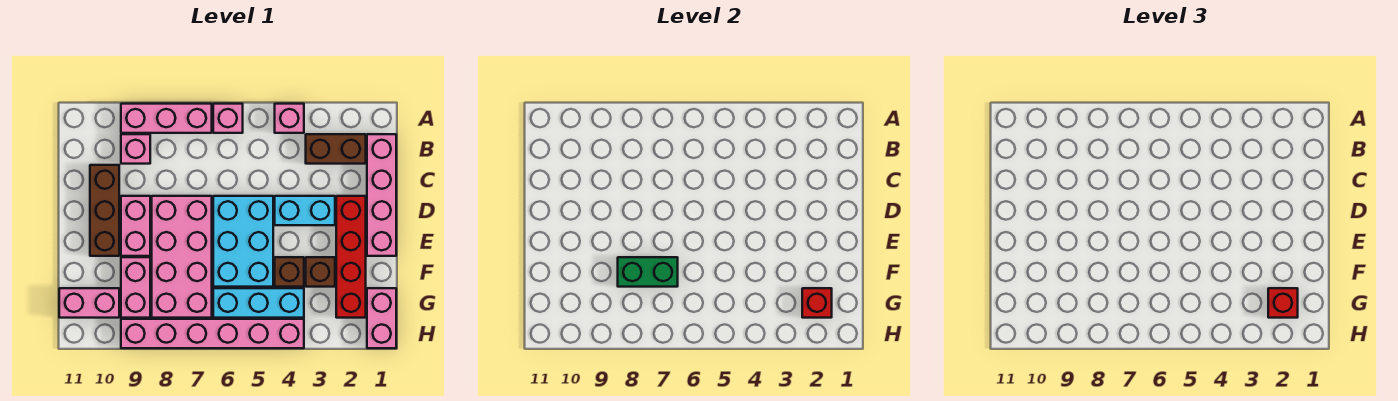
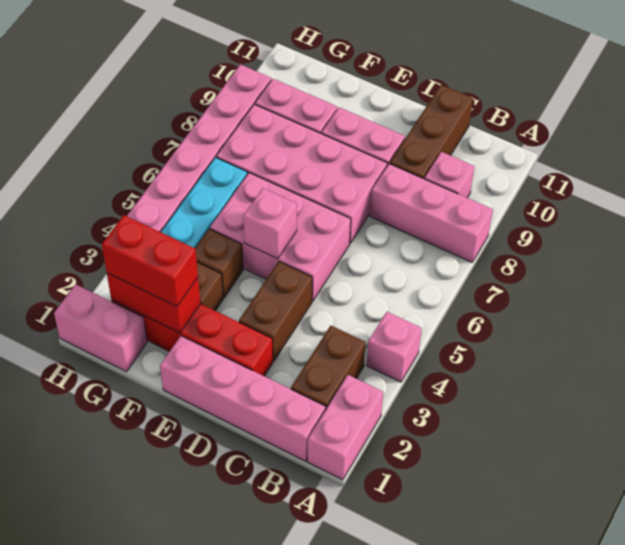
pink brick A6 level 1 -> pink brick E5 level 2
pink brick A7:A9 level 1 -> pink brick A8:C8 level 1
brown brick C10:E10 level 1 -> brown brick C9:C11 level 1
cyan brick D3:D4 level 1 -> brown brick D3:D4 level 1
cyan brick D5:F6 level 1 -> pink brick D5:F6 level 1
green brick F7:F8 level 2 -> none
red brick G2 level 2 -> red brick F2:G2 level 2
red brick G2 level 3 -> red brick F2:G2 level 3
pink brick G10:G11 level 1 -> pink brick A1:A2 level 1

